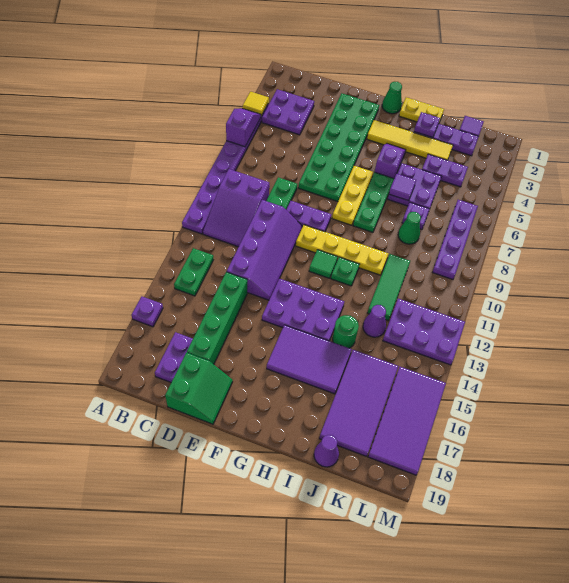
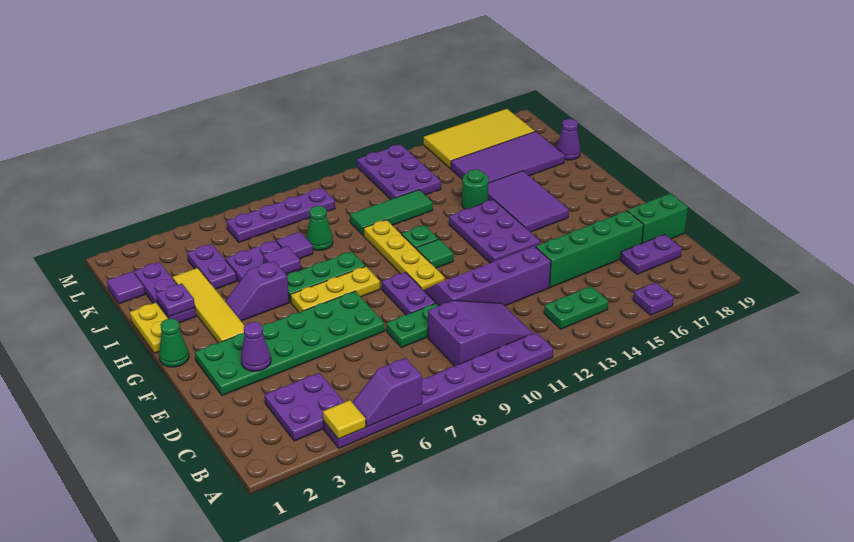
purple plate J7 level 1 -> purple tile J7 level 1
purple cone J13 level 1 -> purple cone E3 level 2
purple tile L15:M18 level 1 -> yellow tile L15:M18 level 1

